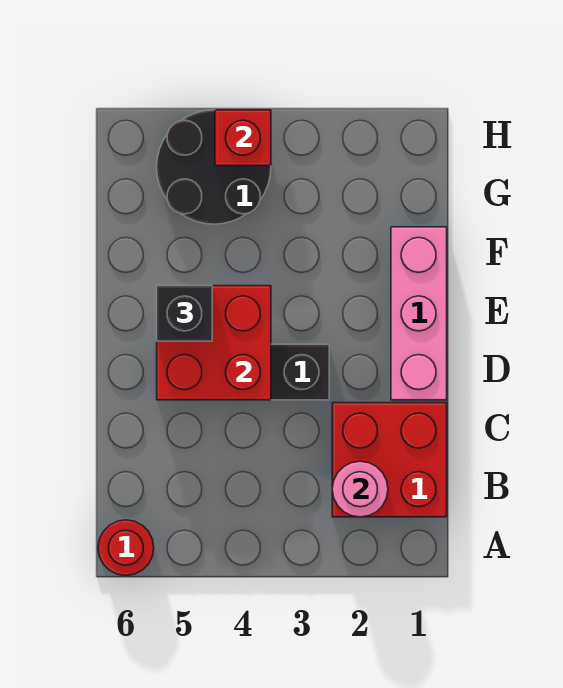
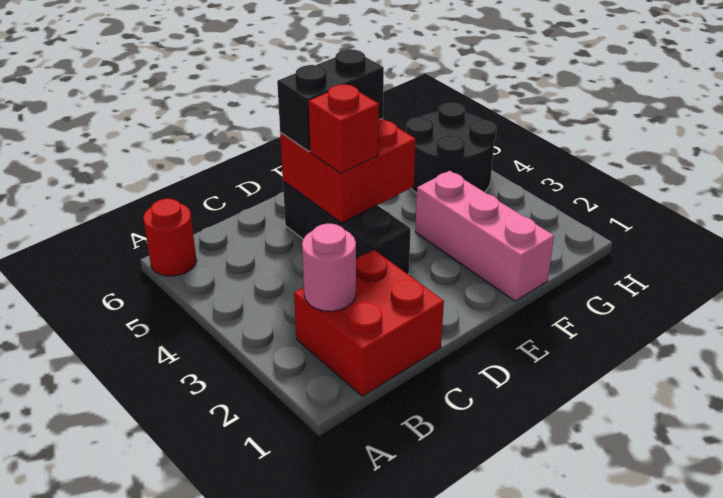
pink brick D1:F1 level 1 -> pink brick F1:F3 level 1
black brick E5 level 3 -> black brick D5:E5 level 3
red brick H4 level 2 -> red brick D4 level 3

